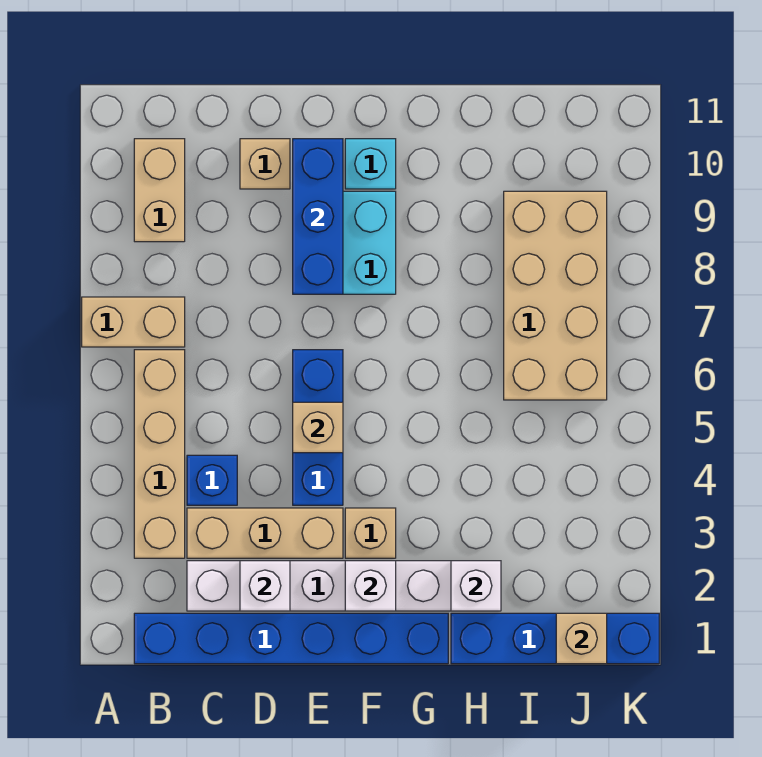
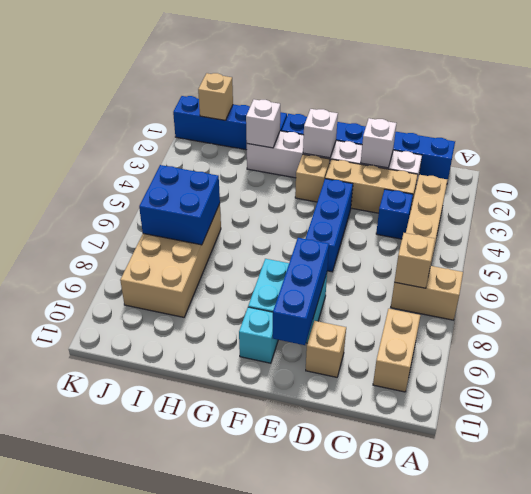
tan brick E5 level 2 -> tan brick B7 level 2
none -> blue brick I6:J7 level 2

